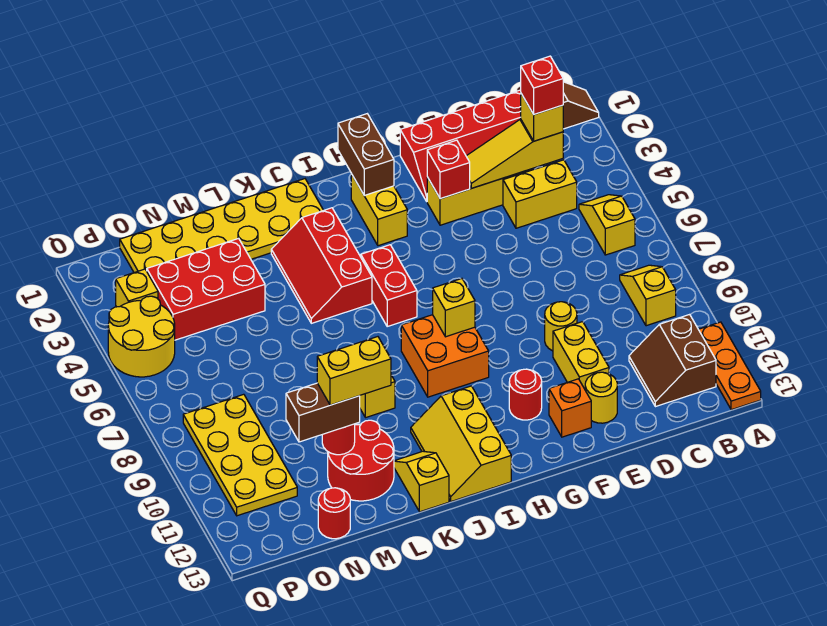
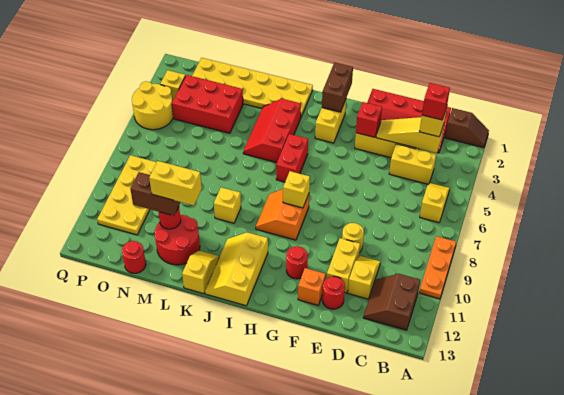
orange plate A11:A13 level 1 -> orange plate A8:A10 level 1
yellow slope B8:B9 level 1 top 9 -> yellow slope D10:D11 level 1 top 11
yellow round brick E12 level 1 -> red round brick E12 level 1
orange brick H8:I9 level 1 -> orange slope H8:I9 level 1 top H

